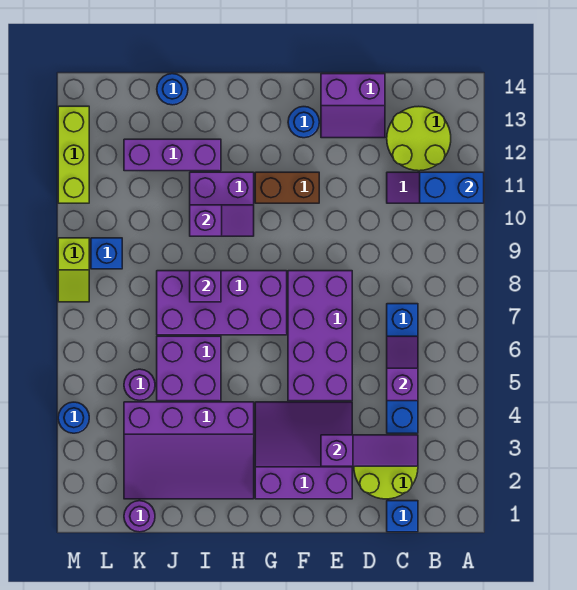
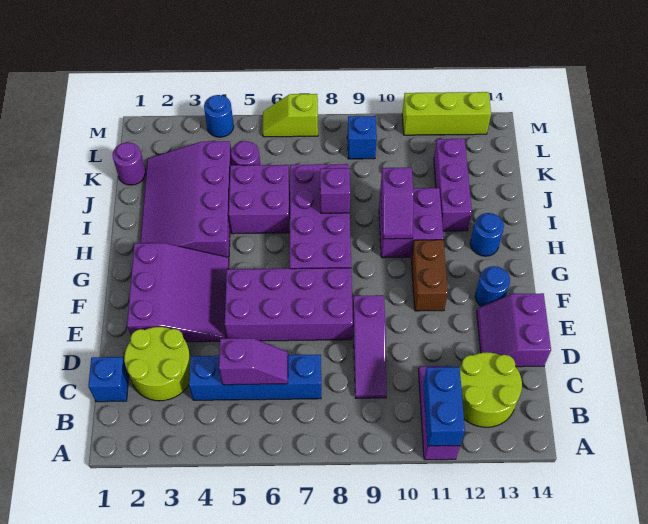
purple slope C3:E3 level 2 top E -> purple slope C9:E9 level 1 top E
blue round brick J14 level 1 -> blue round brick H13 level 1
lime slope M8:M9 level 1 top 9 -> lime slope M6:M7 level 1 top 7

